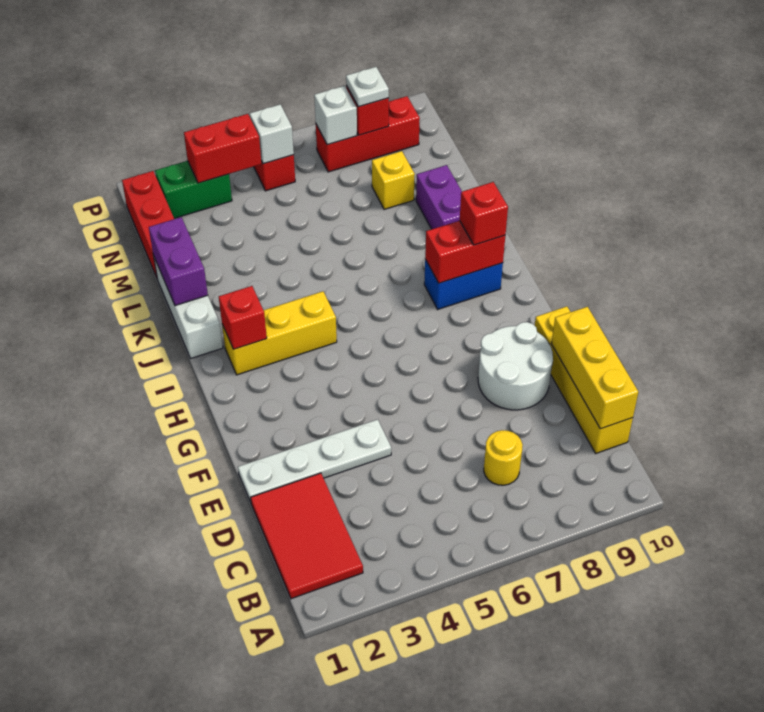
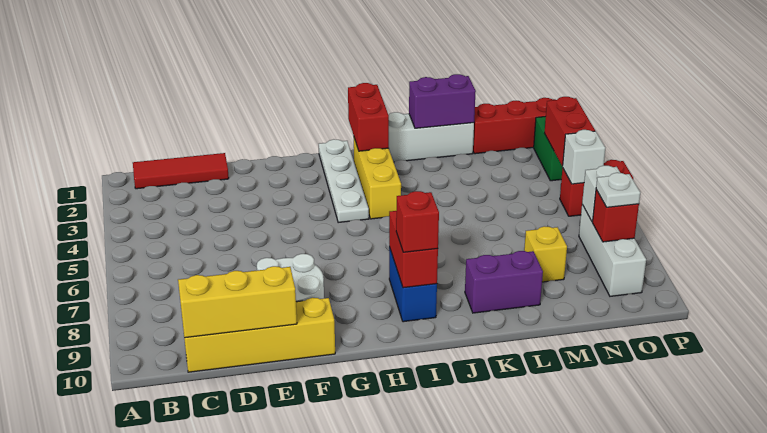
red tile B1:D2 level 1 -> red tile B1:D1 level 1
yellow round brick C7 level 1 -> none
white plate E1:E4 level 1 -> white plate H1:H4 level 1
red brick I2 level 2 -> red brick I1:I2 level 2
red brick O7:O9 level 1 -> white brick O7:O9 level 1

